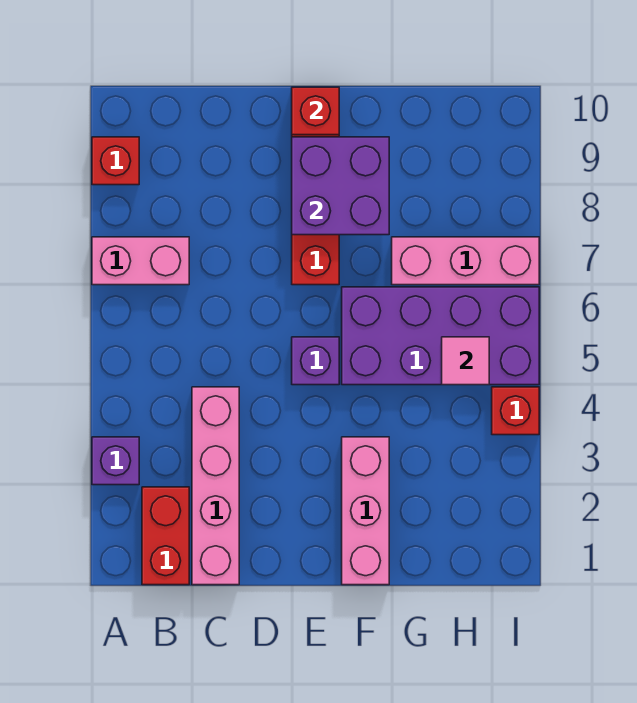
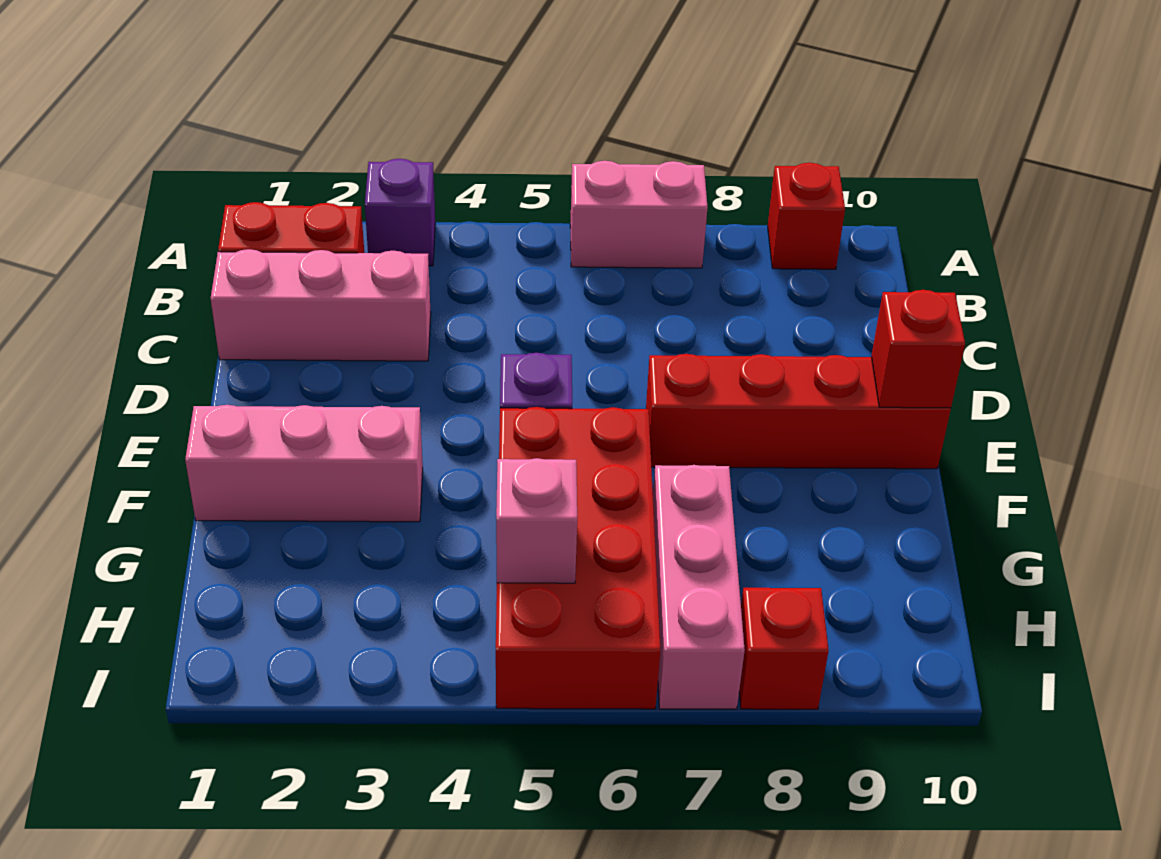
pink brick A7:B7 level 1 -> pink brick A6:A7 level 1
pink brick C1:C4 level 1 -> pink brick C1:C3 level 1
purple brick E8:F9 level 2 -> none
purple brick F5:I6 level 1 -> red brick F5:I6 level 1
pink tile H5 level 2 -> pink brick H5 level 2
red brick I4 level 1 -> red brick I8 level 1

